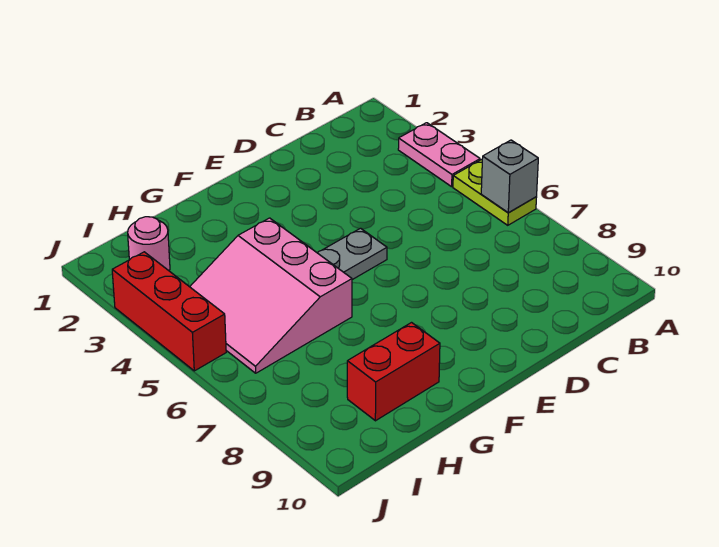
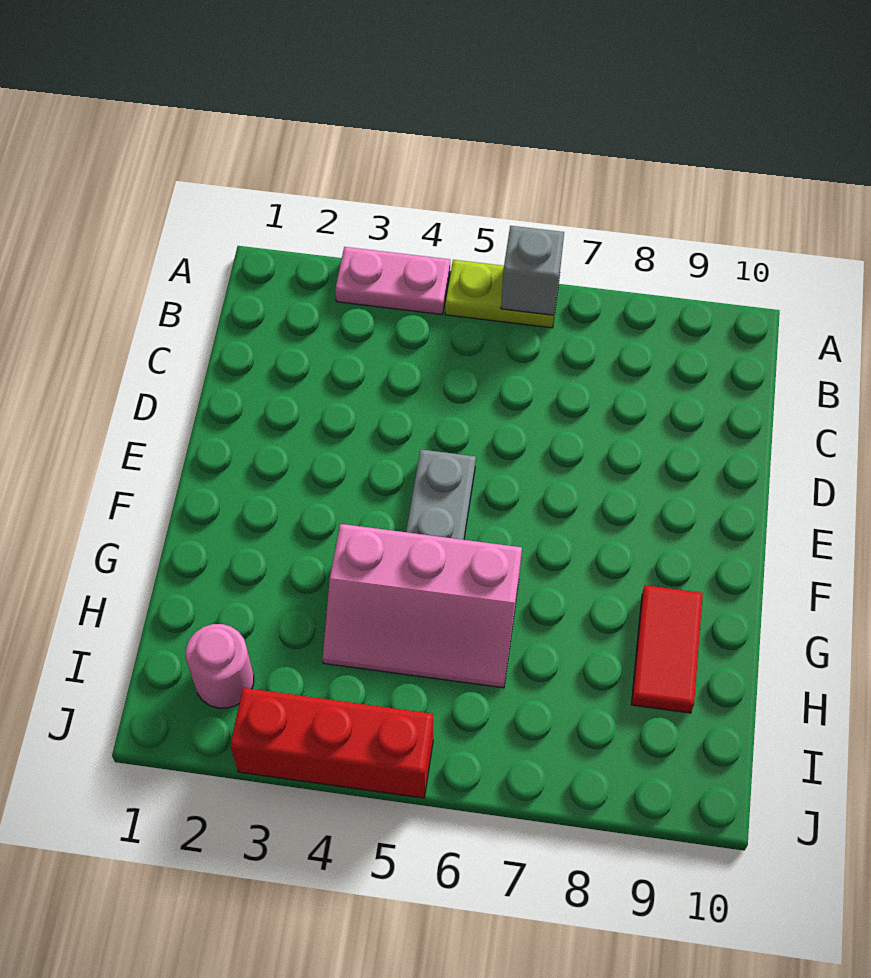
pink slope G4:I6 level 1 top G -> pink slope G4:H6 level 1 top G
red brick G9:H9 level 1 -> red tile G9:H9 level 1

